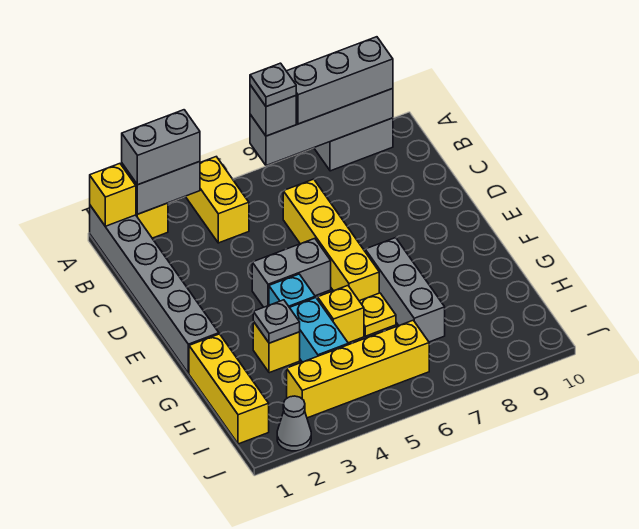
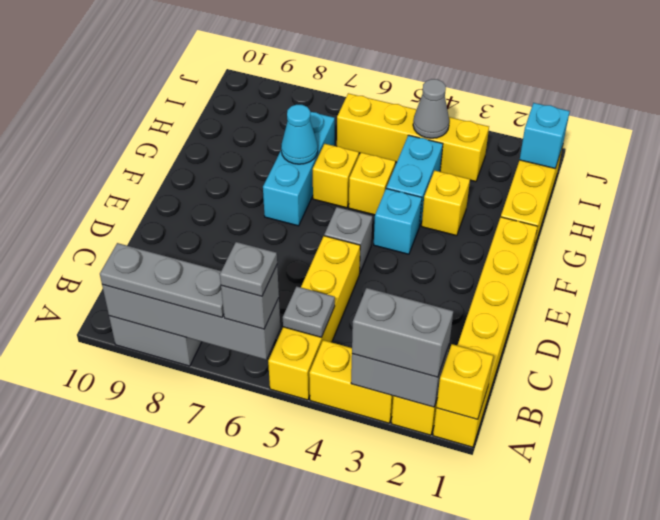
grey brick A1:F1 level 1 -> yellow brick A1:F1 level 1
yellow brick A4:B4 level 1 -> yellow brick A3:A4 level 1
grey brick A7:A9 level 3 -> grey plate A7:A9 level 3
yellow brick C6:F6 level 1 -> yellow brick A5:D5 level 1
grey brick E4:E5 level 1 -> grey brick E5 level 1
grey brick F7:H7 level 1 -> cyan brick F7:H7 level 1
grey plate G3 level 2 -> grey plate B5 level 2
yellow plate G6 level 1 -> yellow brick G6 level 1
none -> cyan cone G7 level 2
none -> cyan brick I1 level 2
grey cone J2 level 1 -> grey cone I4 level 2

